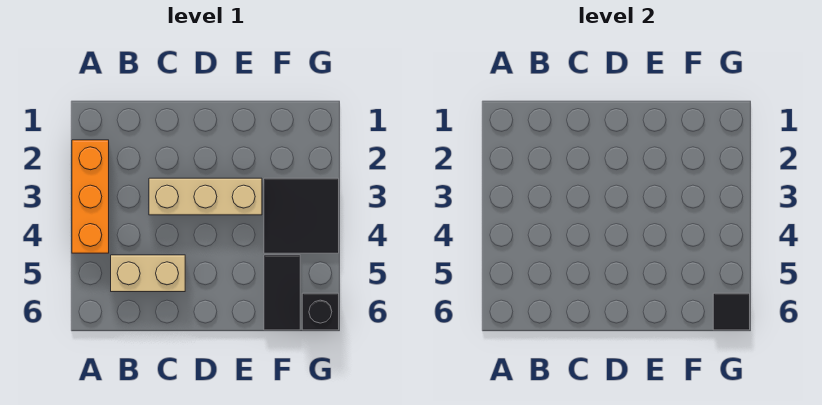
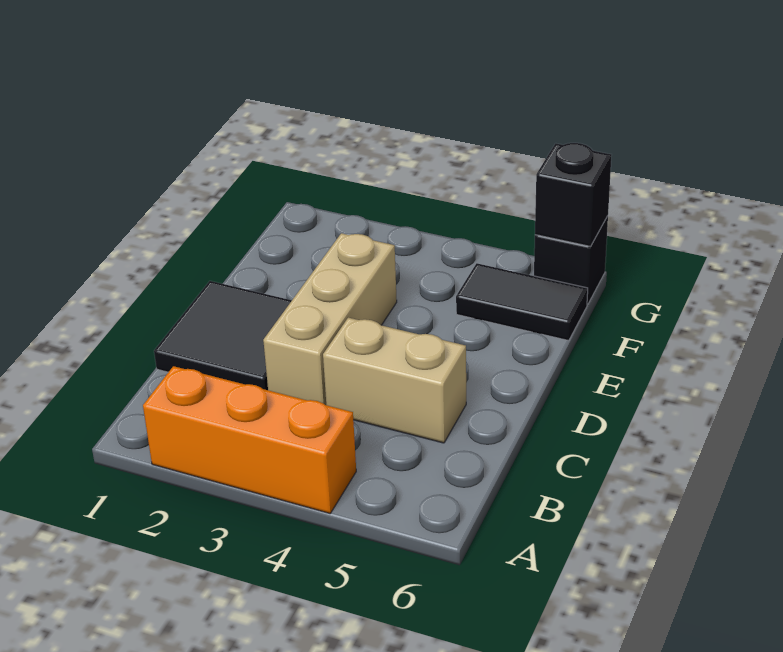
tan brick B5:C5 level 1 -> tan brick C4:C5 level 1
black tile F3:G4 level 1 -> black tile C1:D2 level 1
black tile G6 level 2 -> black brick G6 level 2

